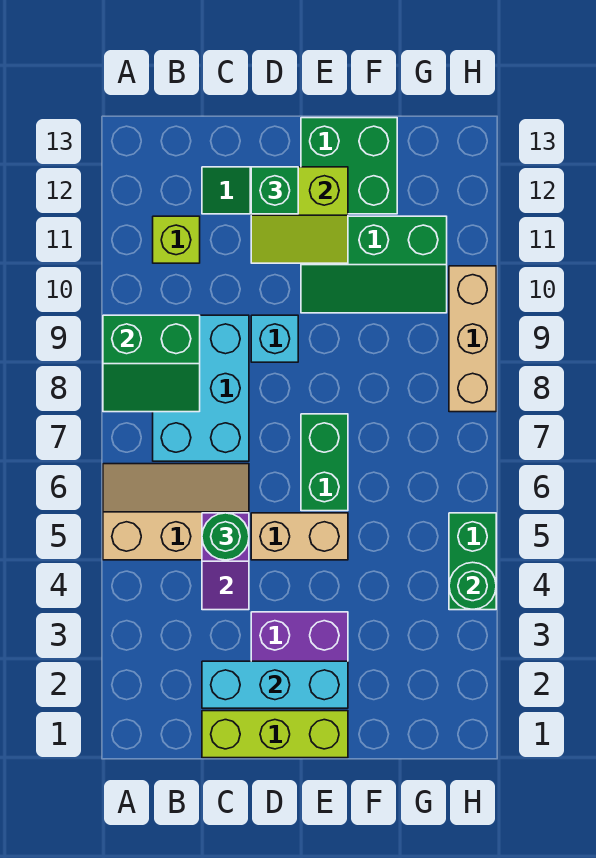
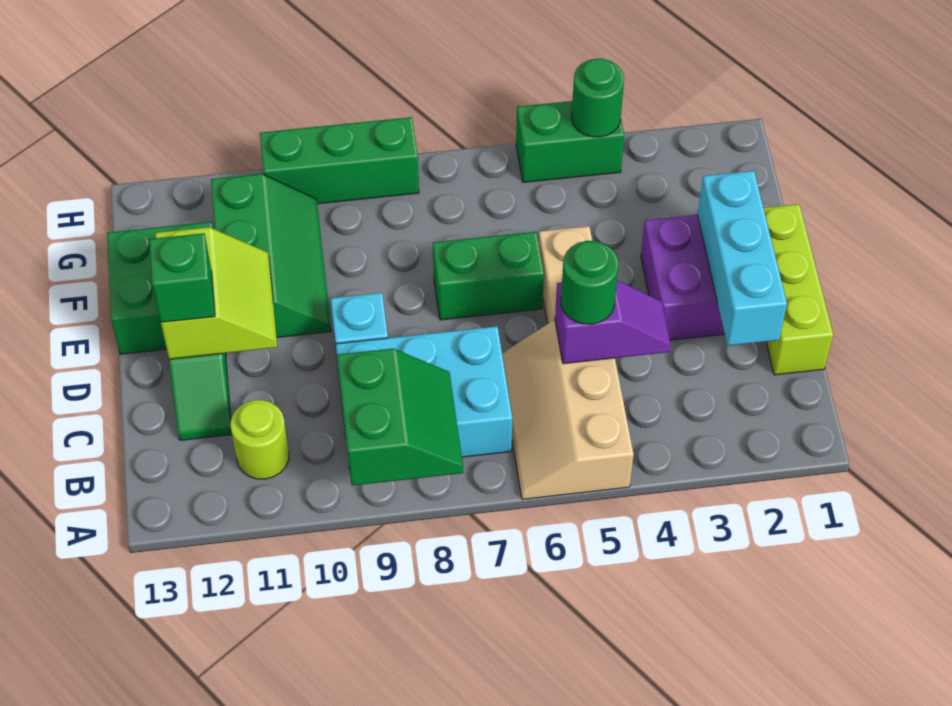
lime brick B11 level 1 -> lime round brick B11 level 1
tan brick H8:H10 level 1 -> green brick H8:H10 level 1

